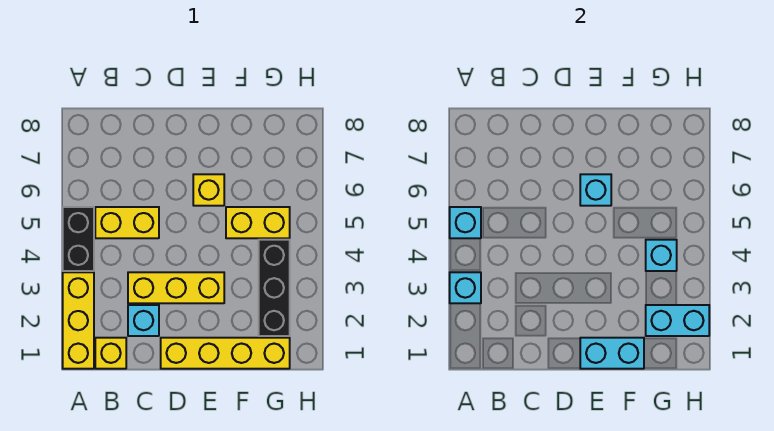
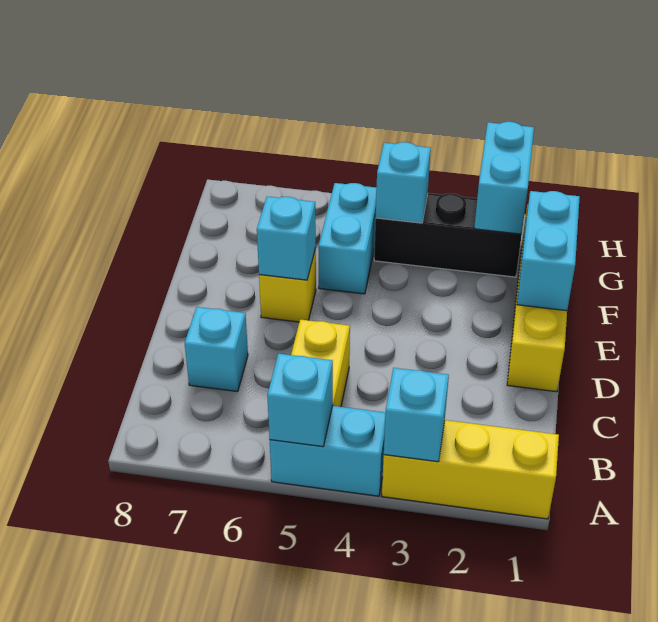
black brick A4:A5 level 1 -> cyan brick A4:A5 level 1
yellow brick B1 level 1 -> none
cyan brick C2 level 1 -> cyan brick C7 level 1
yellow brick C3:E3 level 1 -> none
yellow brick F5:G5 level 1 -> cyan brick F5:G5 level 1

